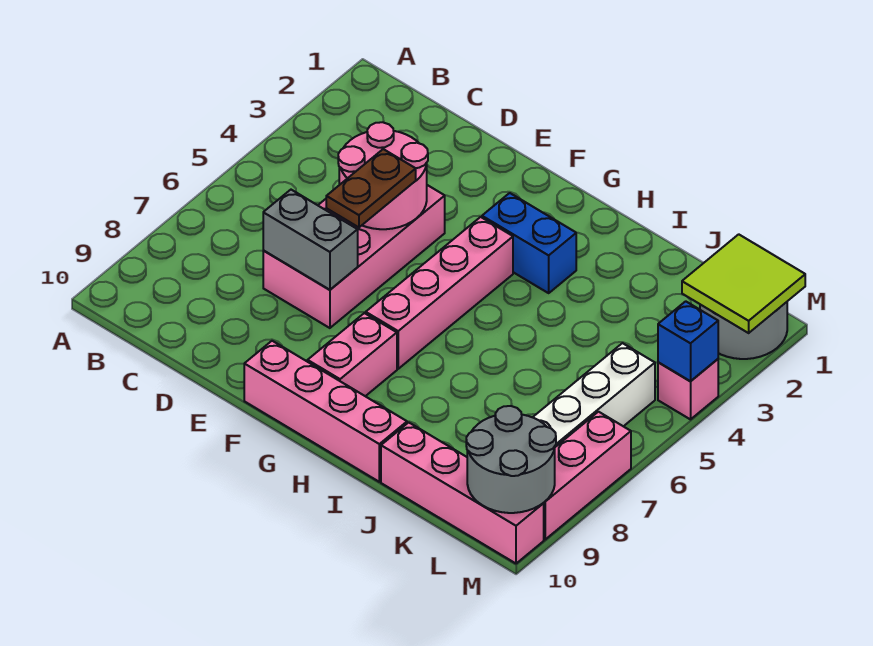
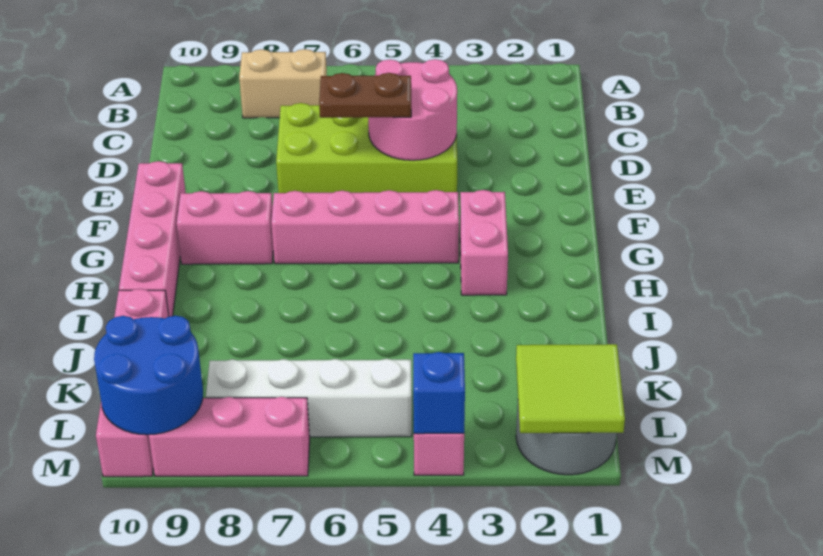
none -> tan brick B7:B8 level 1
pink brick D4:E7 level 1 -> lime brick D4:E7 level 1
grey brick D7:E7 level 2 -> none
blue brick G3:H3 level 1 -> pink brick G3:H3 level 1
grey round brick L9:M10 level 2 -> blue round brick L9:M10 level 2

